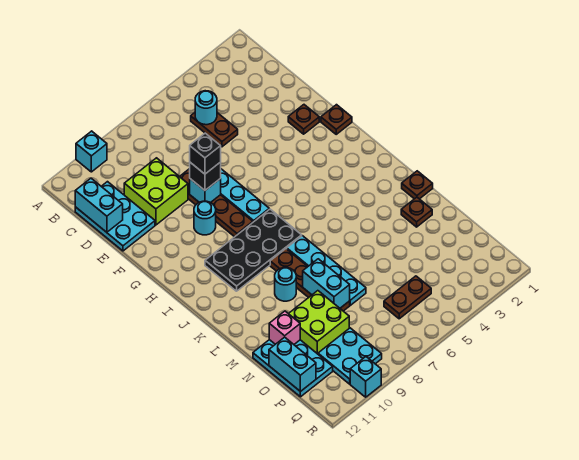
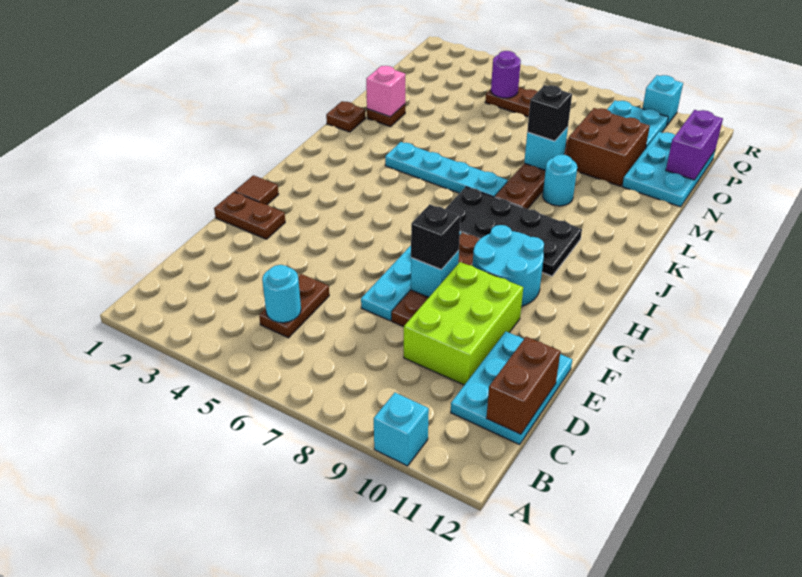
cyan brick C12:D12 level 2 -> brown brick C12:D12 level 2
lime brick D9:E10 level 1 -> lime brick D9:F10 level 1
brown plate F2 level 1 -> brown plate F1:F2 level 1
black brick F8 level 4 -> black brick M8 level 3
brown plate G1 level 1 -> brown tile G1 level 1
cyan round brick G9 level 1 -> cyan round brick G9:H10 level 1
cyan plate K7:N7 level 1 -> cyan plate K4:K7 level 1
cyan brick M8:N8 level 2 -> cyan brick M8 level 2
lime brick N9:O10 level 1 -> brown brick N9:O10 level 1
pink brick N11 level 2 -> pink brick M2 level 2
cyan brick O12:P12 level 2 -> purple brick O12:P12 level 2
none -> purple round brick P5 level 2

